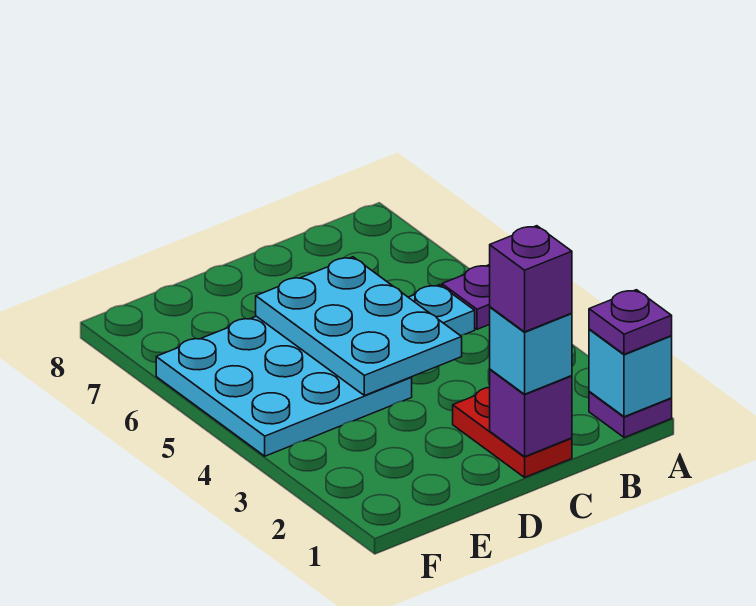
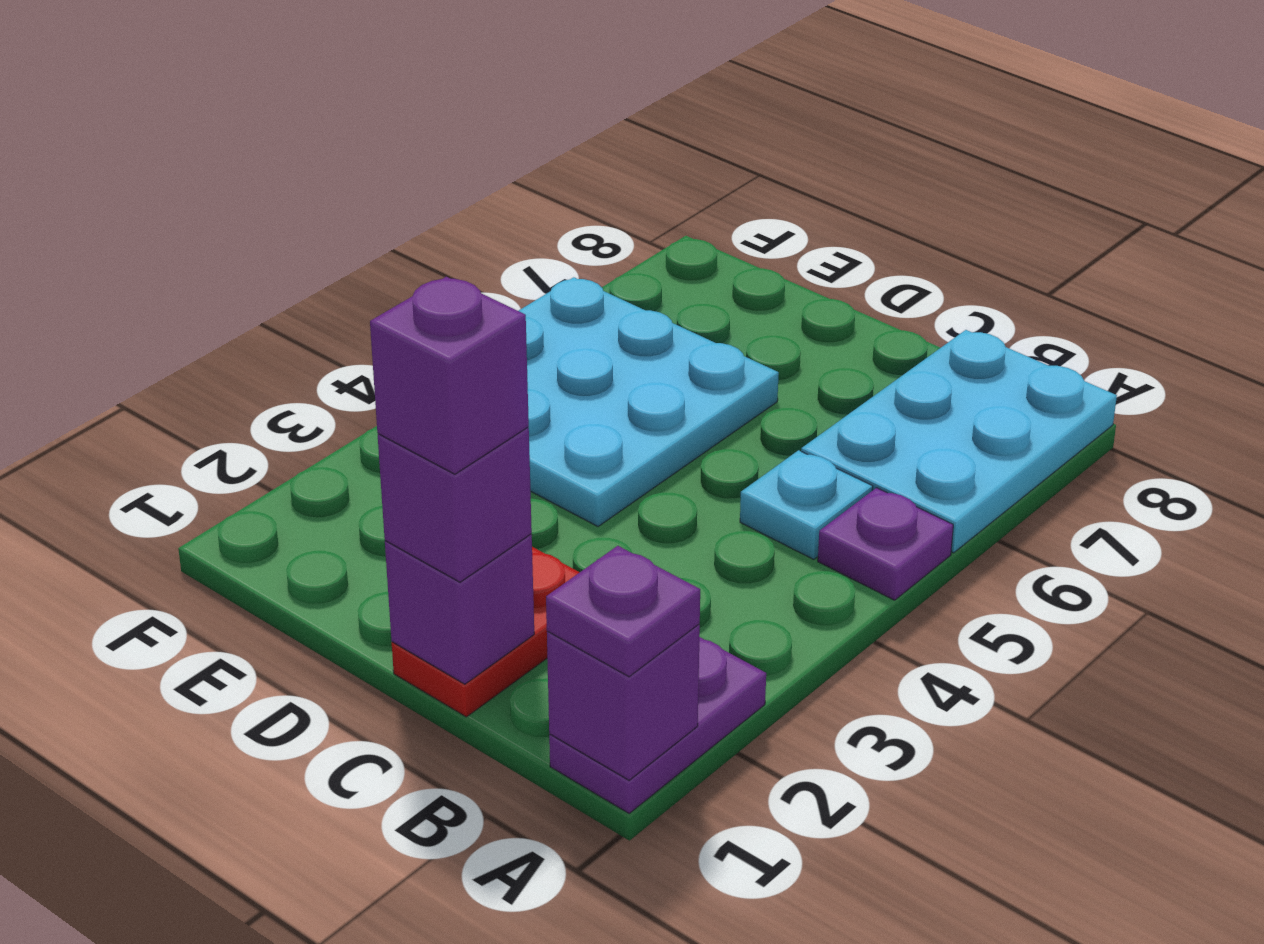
purple plate A1 level 1 -> purple plate A1:A2 level 1
cyan brick A1 level 2 -> purple brick A1 level 2
cyan brick C1 level 3 -> purple brick C1 level 3
cyan plate C4:D6 level 2 -> cyan plate A6:B8 level 1

